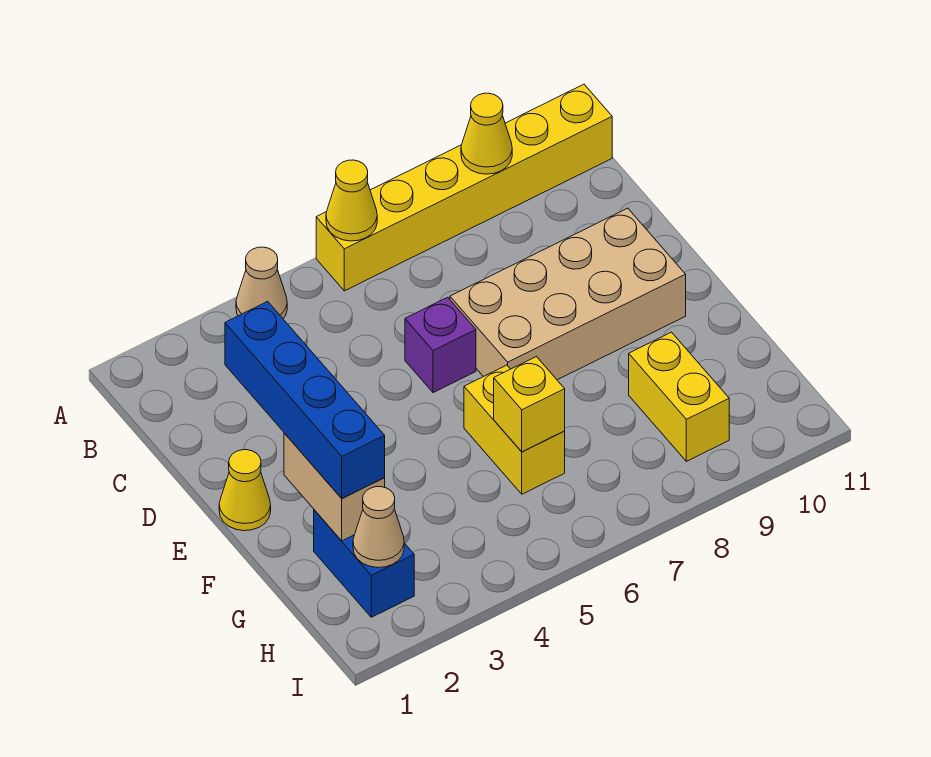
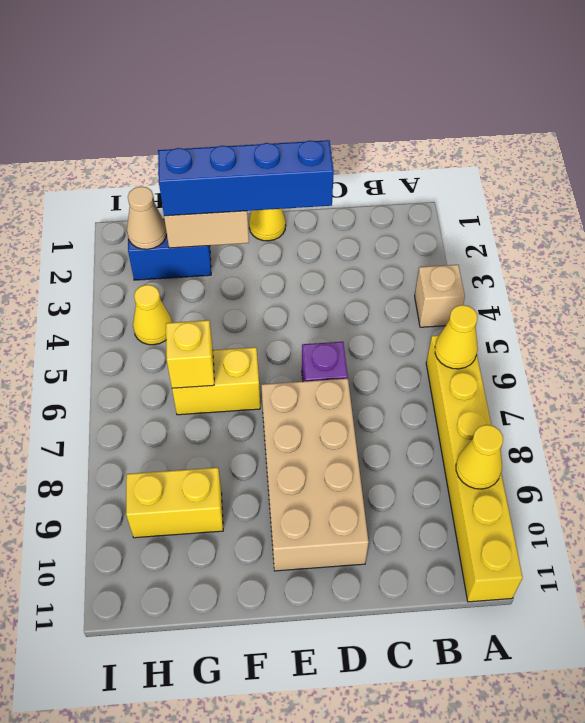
tan cone A4 level 1 -> tan brick A4 level 1
none -> yellow cone H4 level 1

